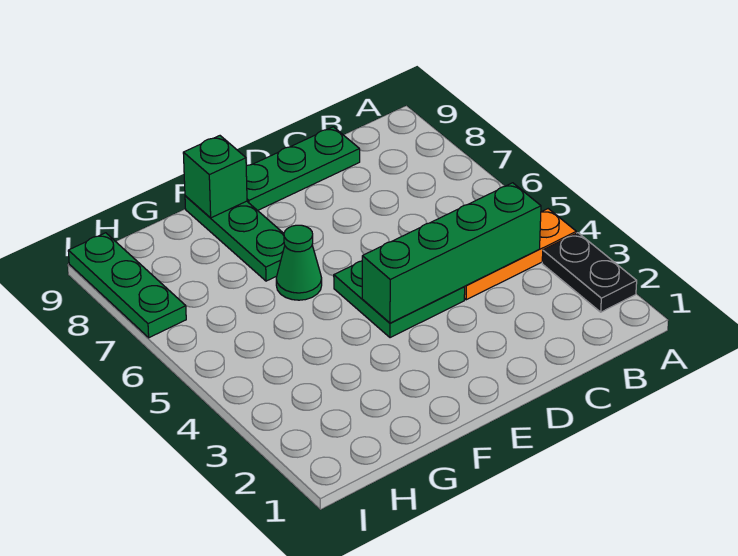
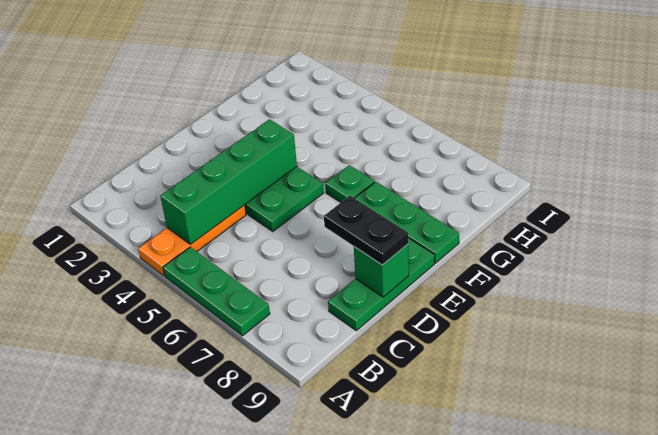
black plate A2:A3 level 1 -> black plate D8:D9 level 3
green cone F6 level 1 -> green plate F6 level 1
green brick F9 level 2 -> green brick D9 level 2
green plate I7:I9 level 1 -> green plate A5:A7 level 1

